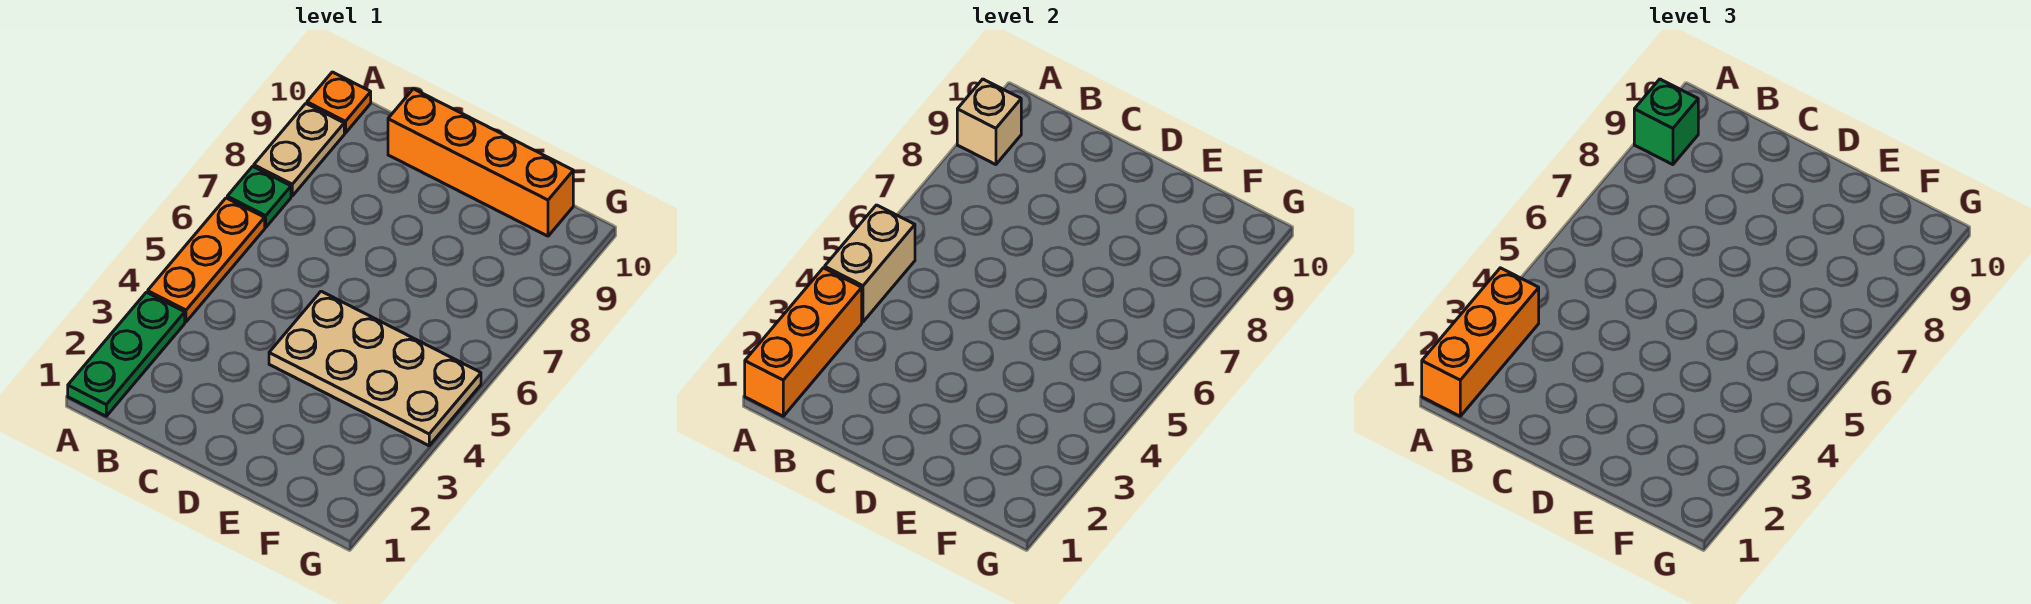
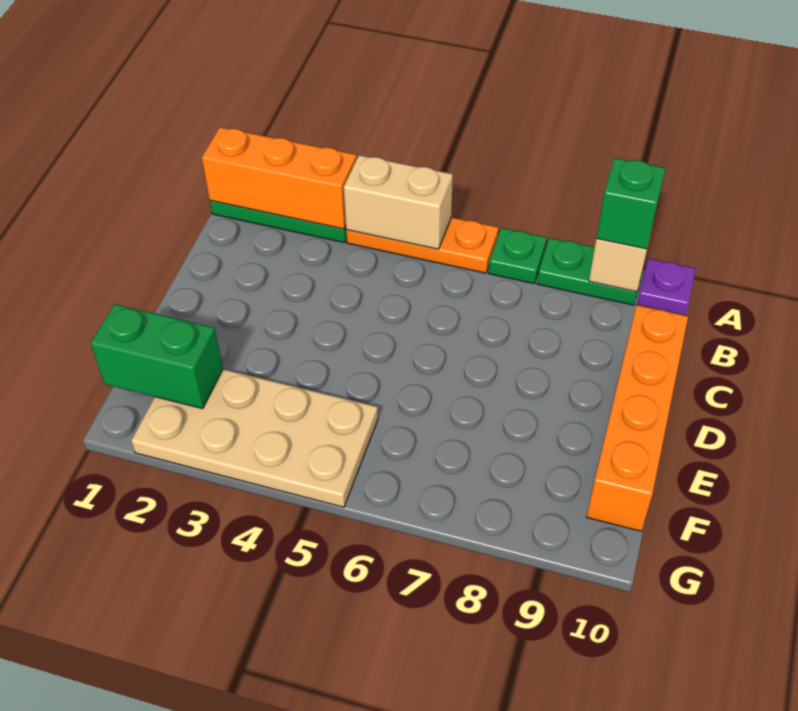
orange brick A1:A3 level 3 -> none
tan plate A8:A9 level 1 -> green plate A8:A9 level 1
orange plate A10 level 1 -> purple plate A10 level 1
tan plate D4:G5 level 1 -> tan plate F2:G5 level 1
none -> green brick F1:F2 level 2

